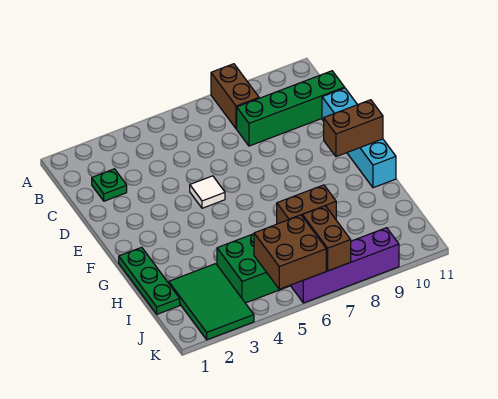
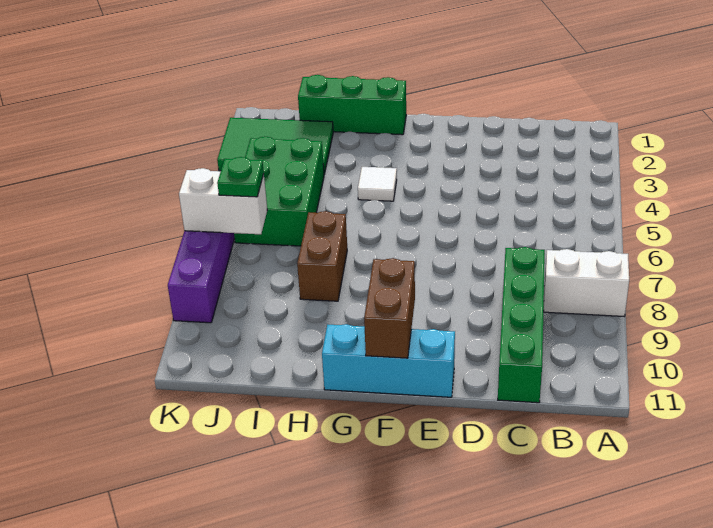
brown brick A8:B8 level 1 -> white brick A8:B8 level 1
green plate C2 level 1 -> green plate J7 level 3
cyan brick D11:G11 level 1 -> cyan brick E11:G11 level 1
white tile E5 level 1 -> white tile G4 level 1
green plate G1:I1 level 1 -> green brick G1:I1 level 1
brown brick J5:K6 level 2 -> none
brown brick J7:K7 level 2 -> white brick J7:K7 level 2

